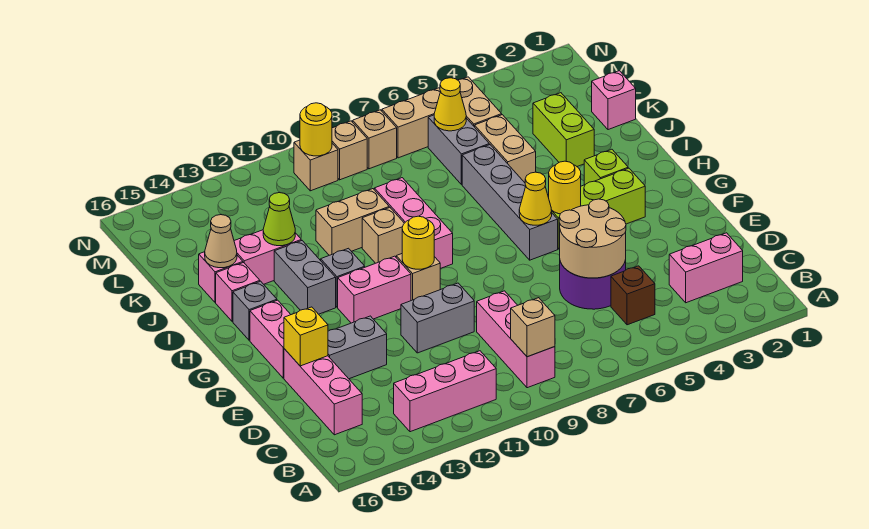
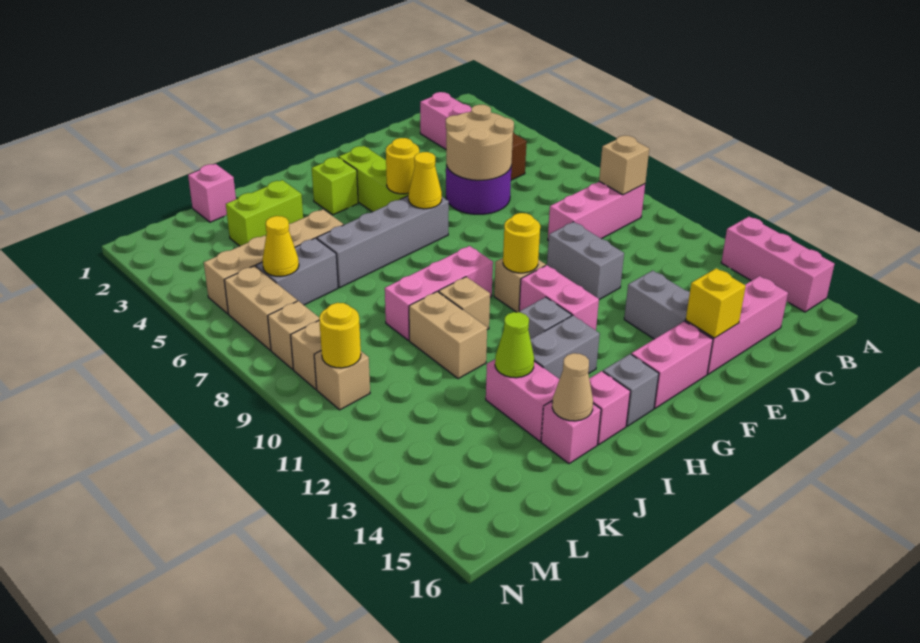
pink brick B11:B13 level 1 -> pink brick A13:A15 level 1

